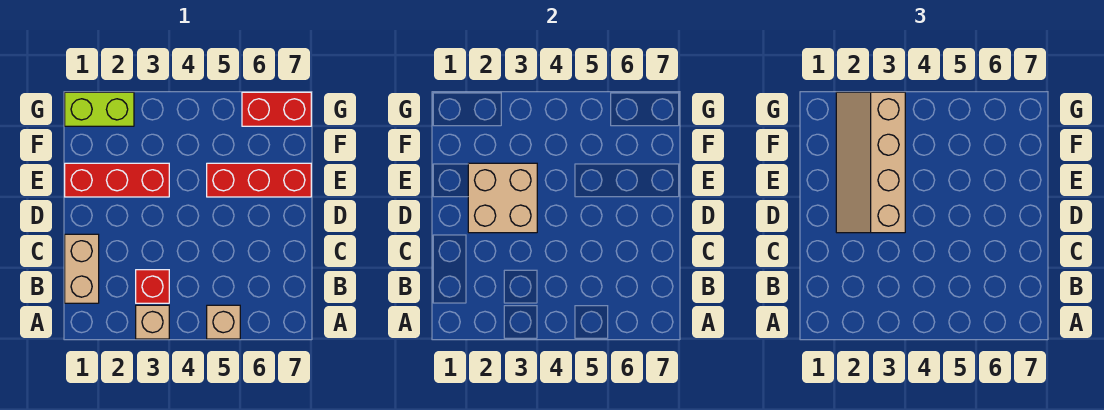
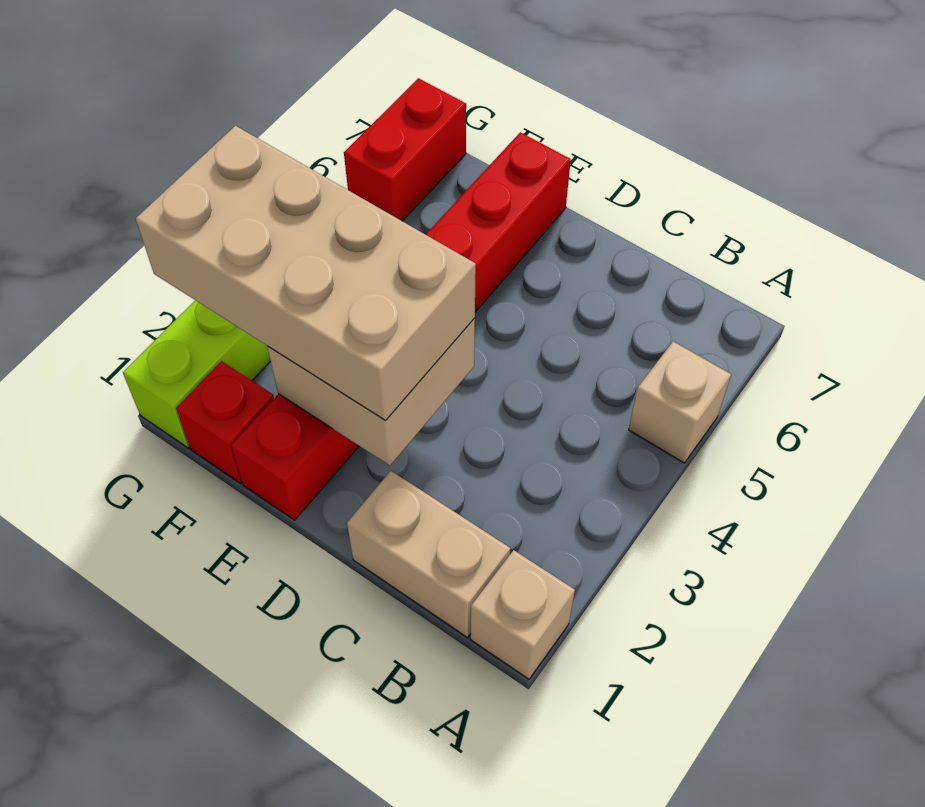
tan brick A3 level 1 -> tan brick A1 level 1
red brick B3 level 1 -> red brick F1 level 1
tan slope D2:G3 level 3 top 3 -> tan brick D2:G3 level 3

